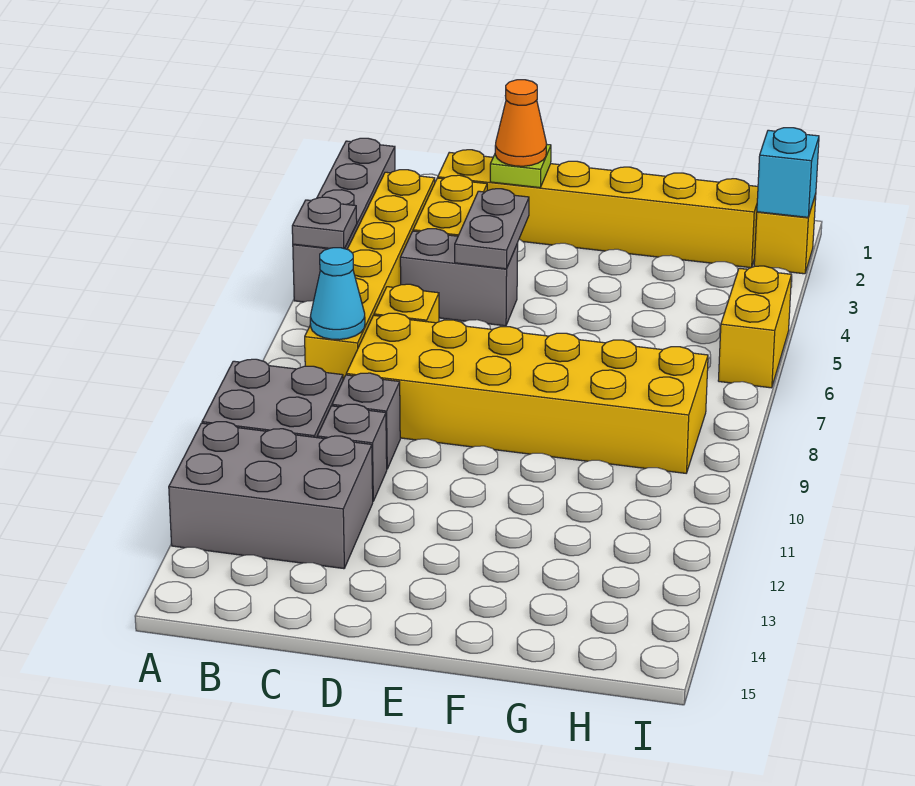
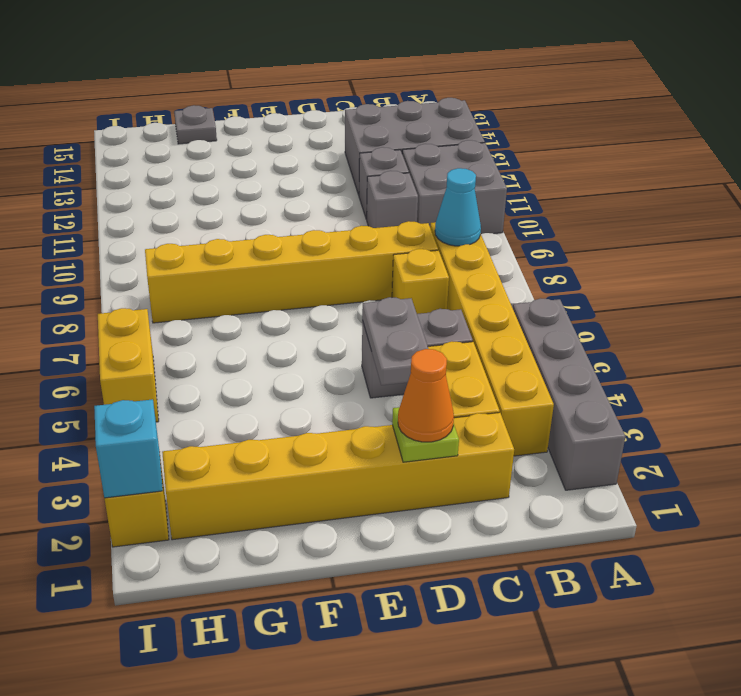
grey plate A5 level 2 -> grey plate G15 level 1
yellow brick C8:H9 level 1 -> yellow brick C8:H8 level 1

